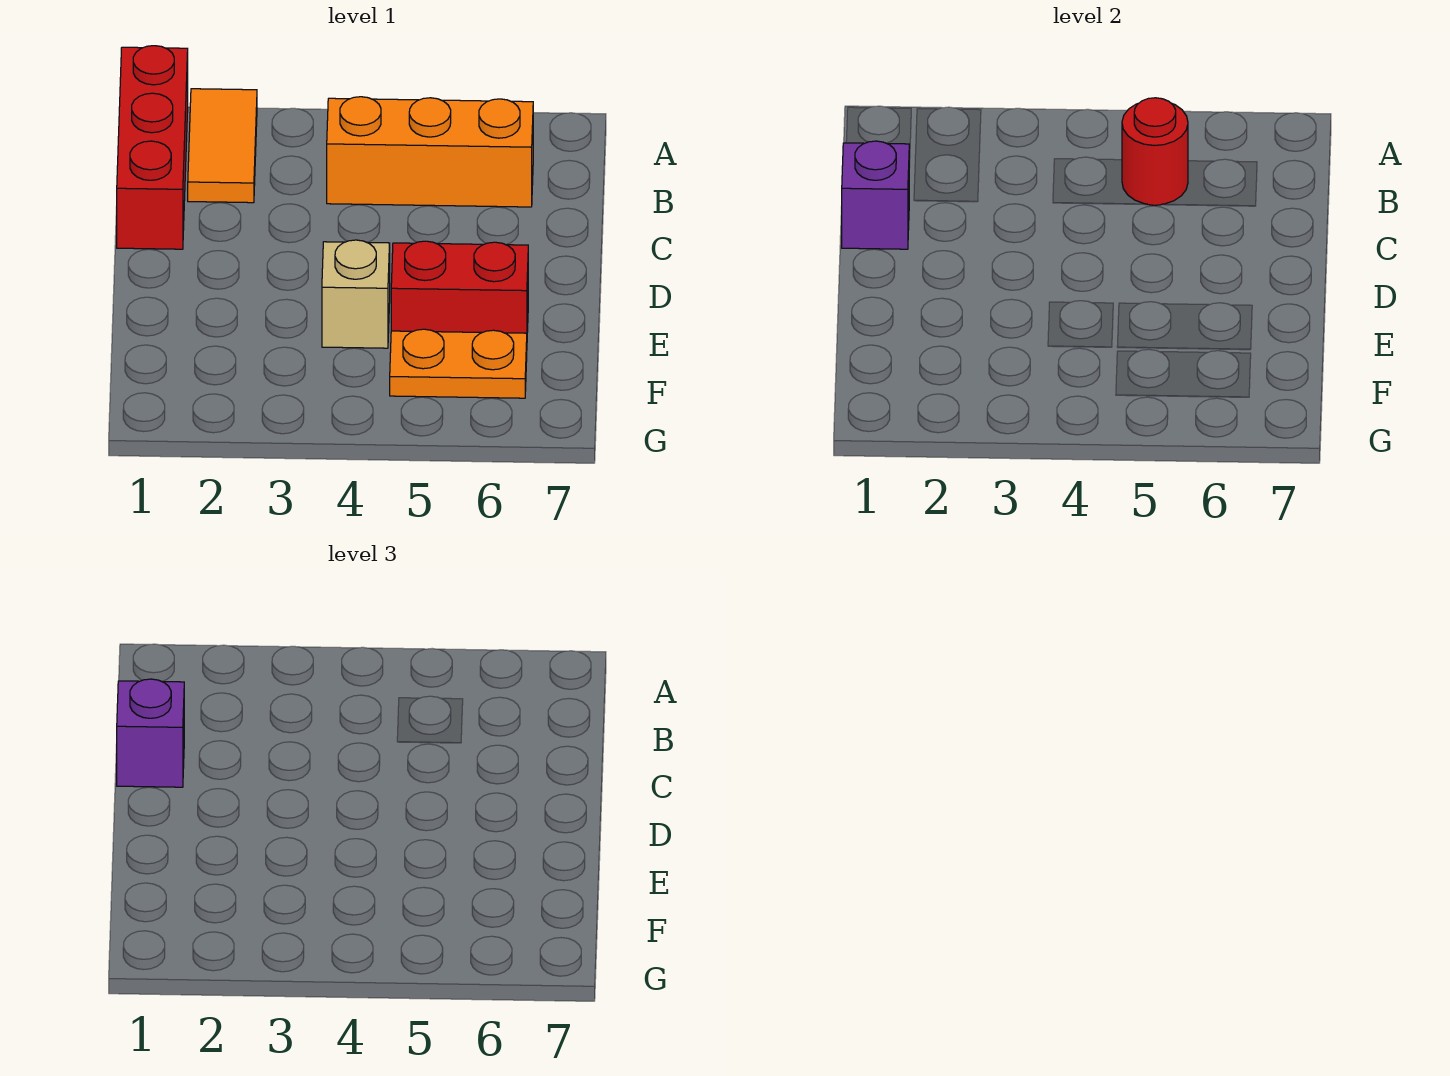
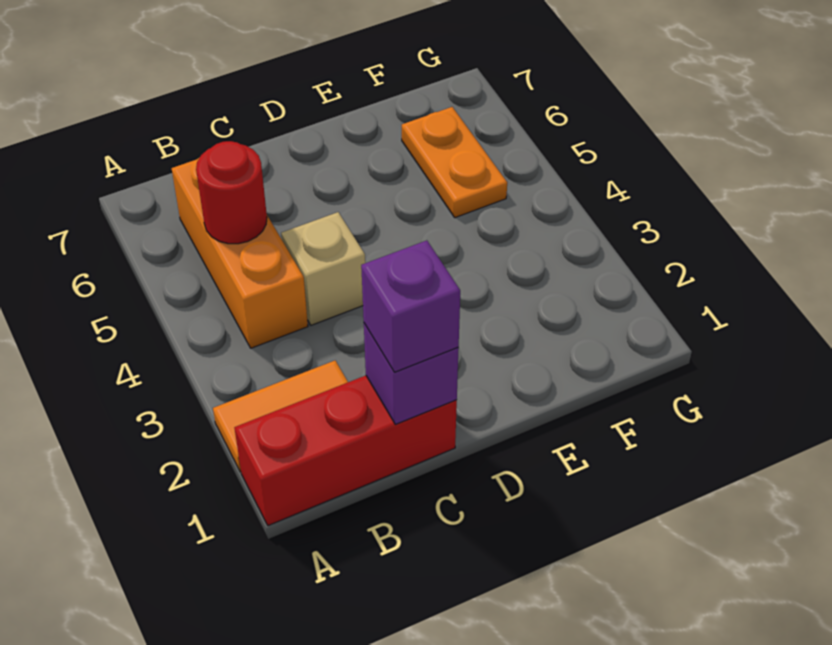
tan brick E4 level 1 -> tan brick C4 level 1
red brick E5:E6 level 1 -> none

